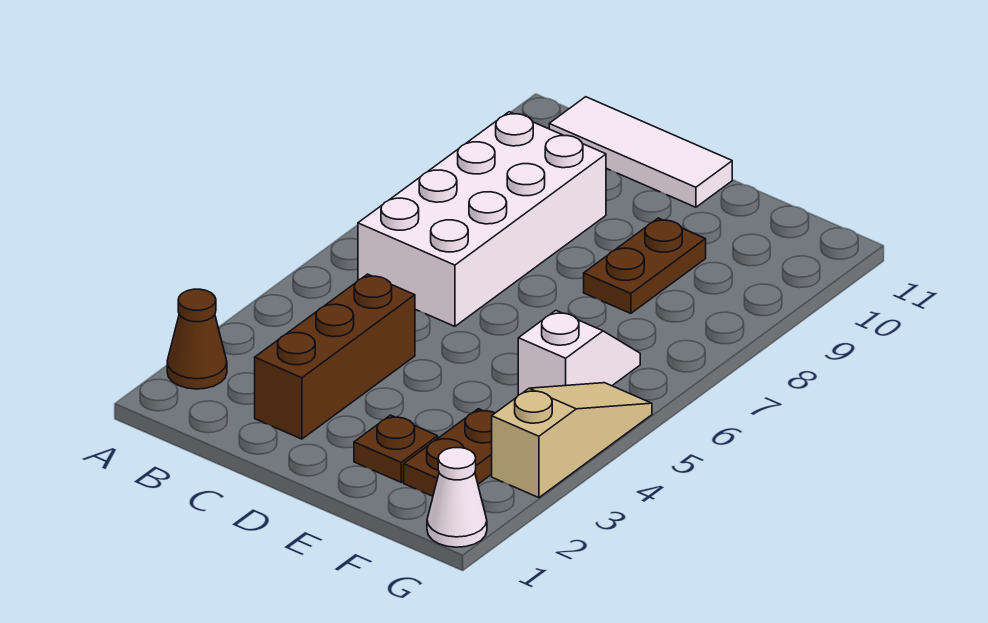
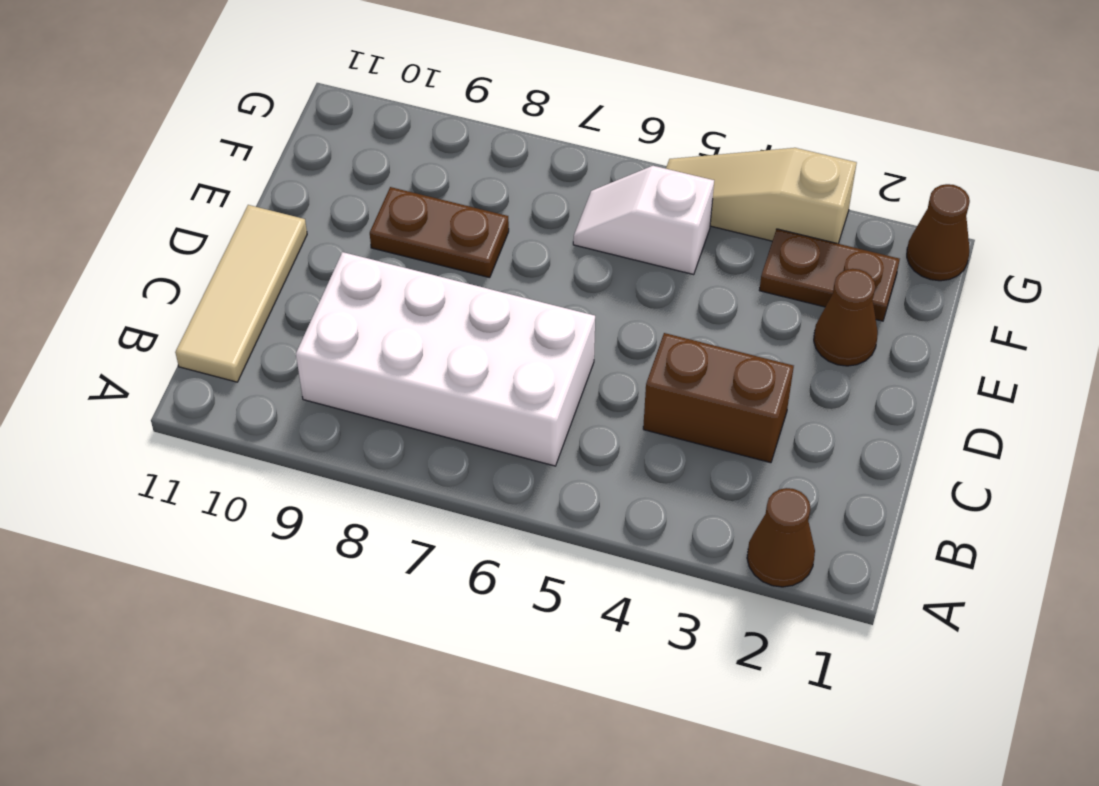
white tile B11:D11 level 1 -> tan tile B11:D11 level 1
brown brick C2:C4 level 1 -> brown brick C3:C4 level 1
brown plate E2 level 1 -> brown cone E2 level 1
white cone G1 level 1 -> brown cone G1 level 1

